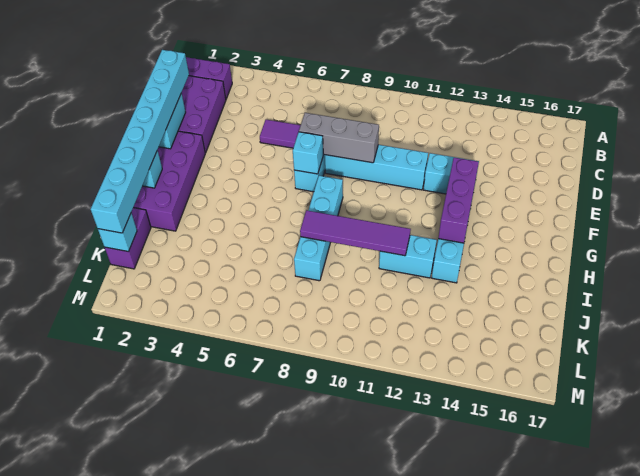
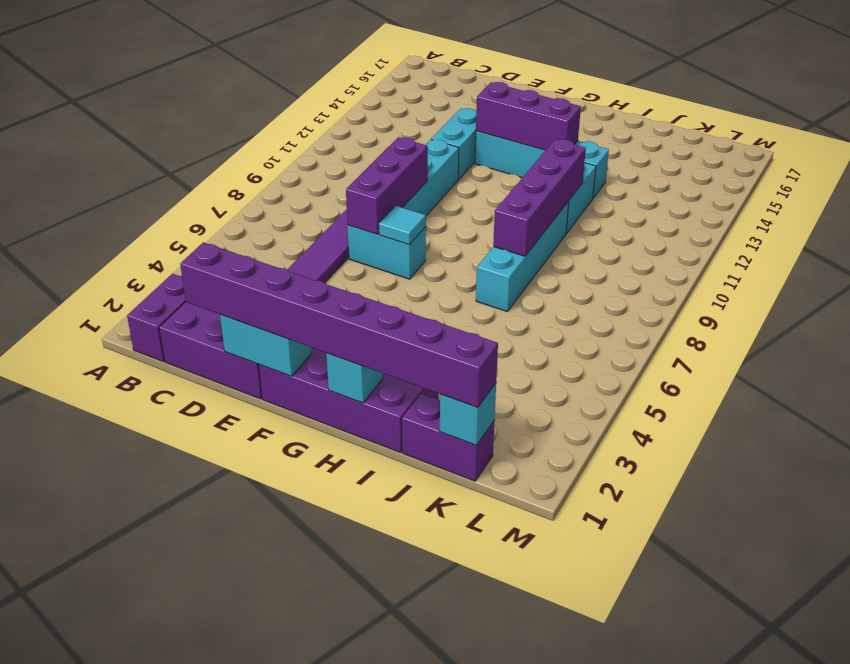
cyan brick D1:K1 level 3 -> purple brick D1:K1 level 3
grey brick E7:E9 level 2 -> purple brick E7:E9 level 2
cyan brick F7 level 2 -> cyan tile F7 level 2
cyan brick G8:J8 level 1 -> cyan brick I7:I10 level 1
purple tile I8:I11 level 2 -> purple brick I8:I11 level 2

